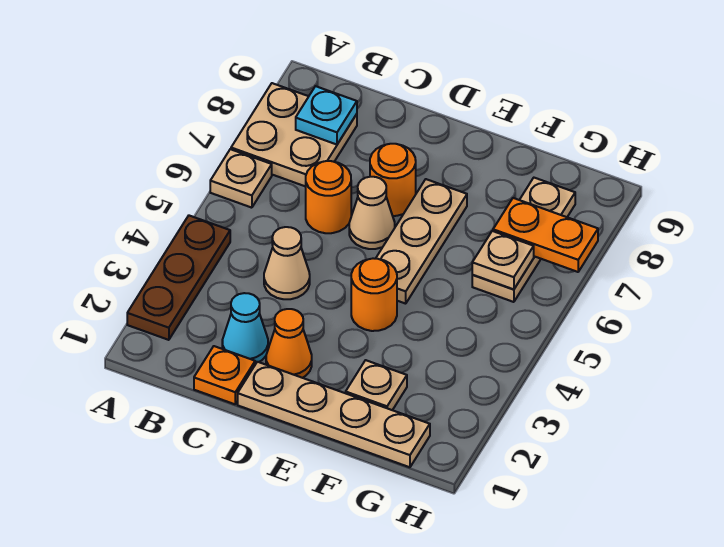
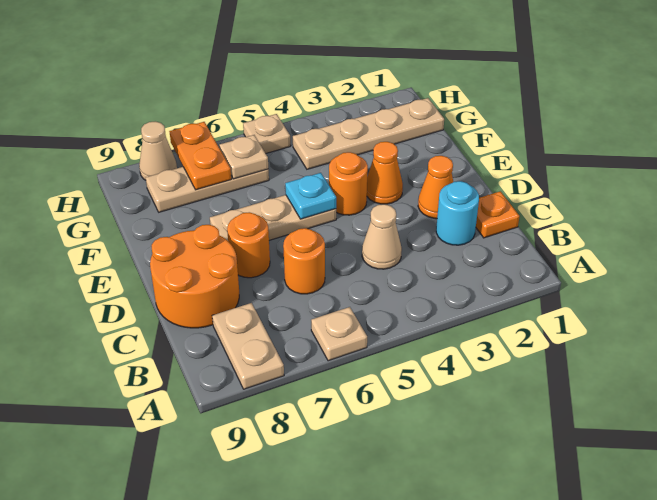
brown plate A2:A4 level 1 -> none
tan plate A7:B8 level 1 -> tan plate A8:B8 level 1
cyan plate B8 level 2 -> cyan plate E5 level 2
cyan cone C2 level 1 -> cyan round brick C2 level 1
none -> orange round brick C8:D9 level 1
tan plate D1:G1 level 1 -> tan plate G1:G4 level 1
tan cone D6 level 1 -> tan cone H8 level 1
none -> orange cone E3 level 1
tan plate F2 level 1 -> tan plate H5 level 1

